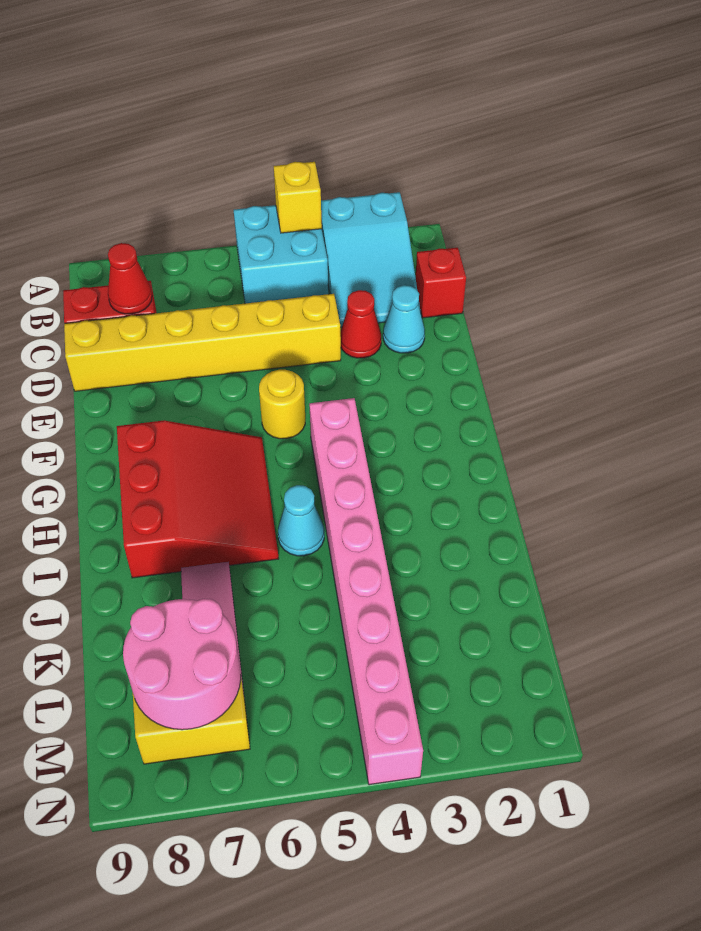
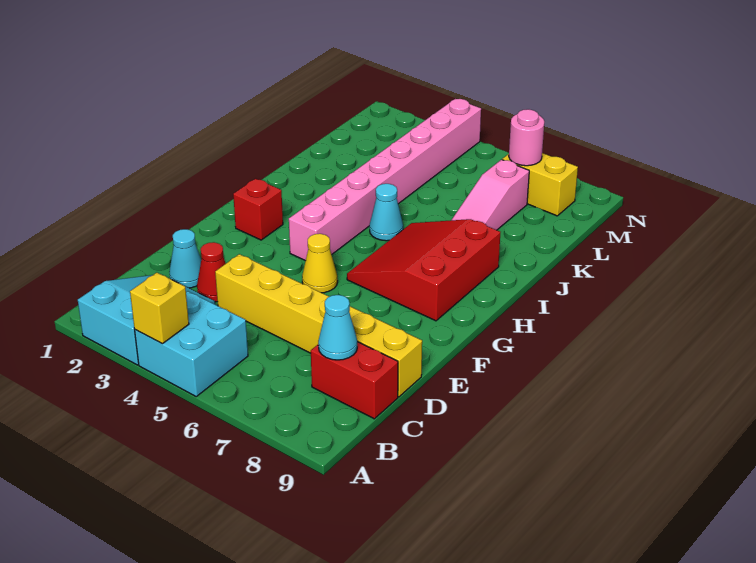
red brick C1 level 1 -> red brick G2 level 1
red cone C8 level 2 -> cyan cone C8 level 2
yellow round brick F5 level 1 -> yellow cone F5 level 1
pink round brick L7:M8 level 2 -> pink round brick M7 level 2

